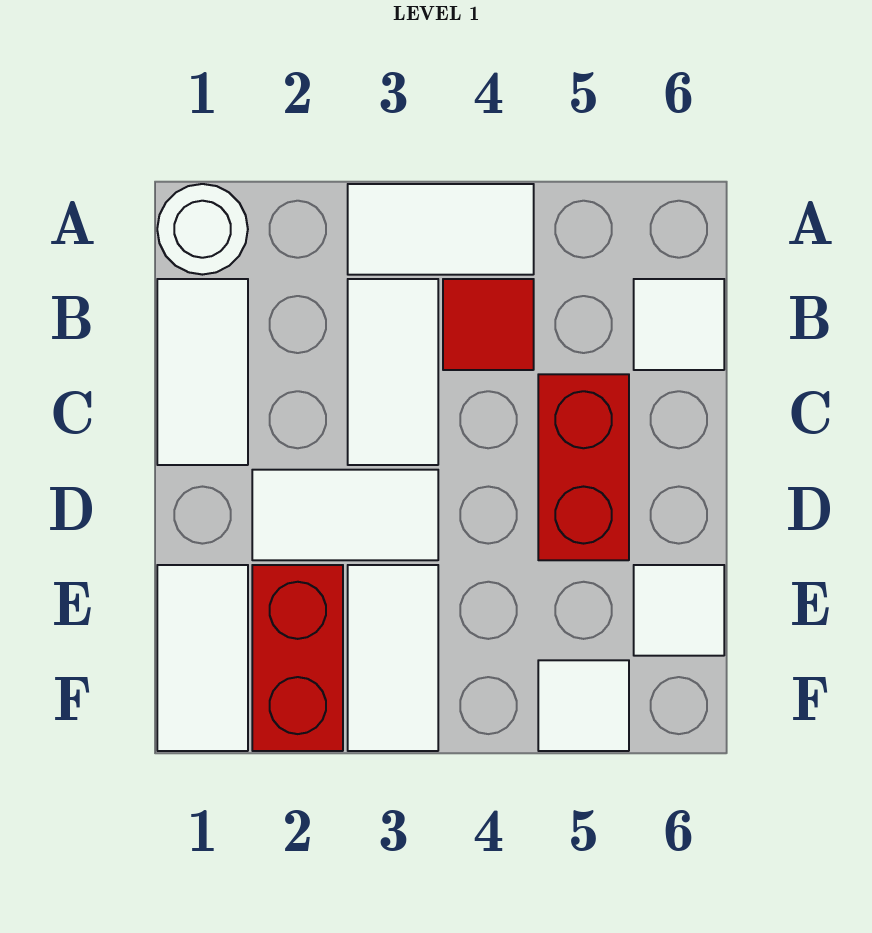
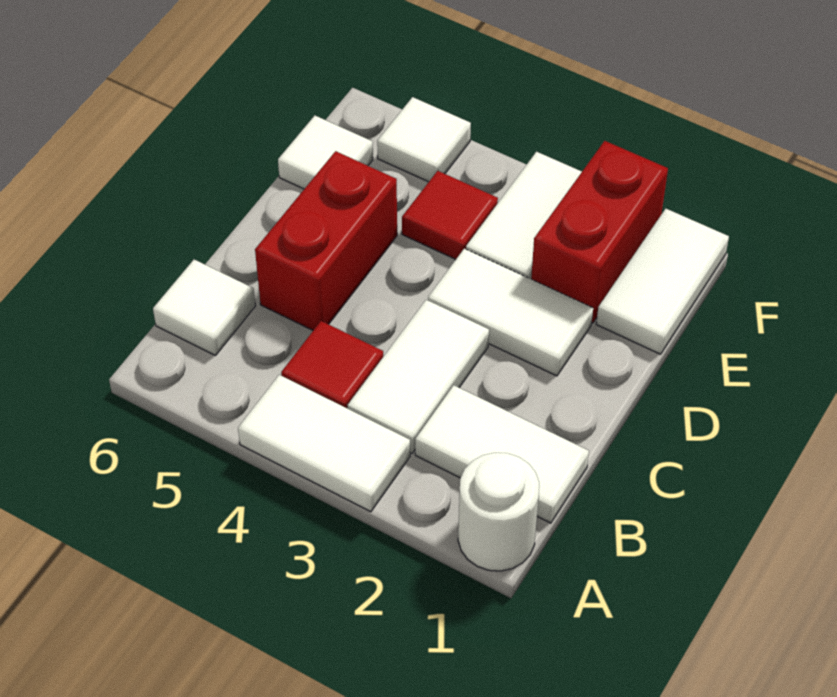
white tile B1:C1 level 1 -> white tile B1:B2 level 1
none -> red tile E4 level 1

